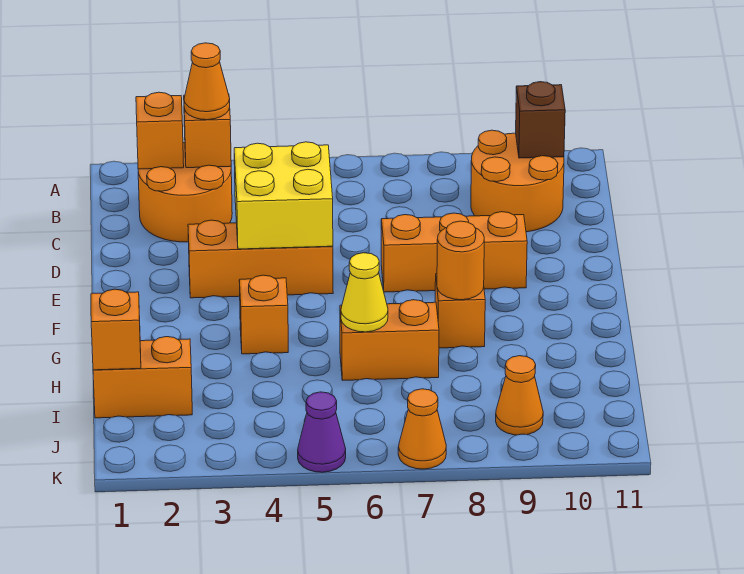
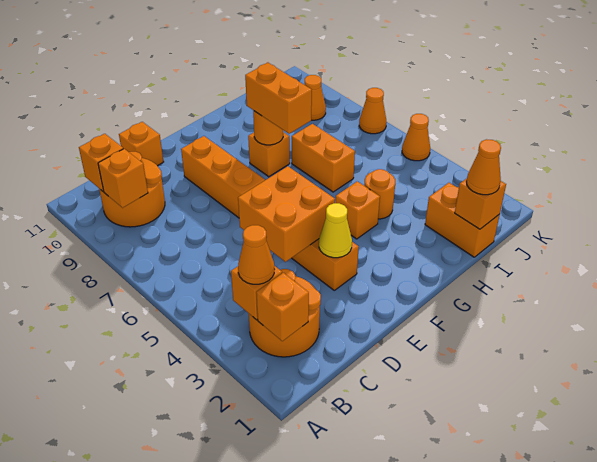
none -> orange brick B9 level 2
brown brick B10 level 2 -> orange brick B10 level 2
yellow brick D4:E5 level 2 -> orange brick D4:E5 level 2
none -> orange brick D11 level 1
none -> orange brick G7:G8 level 3
none -> orange round brick H4 level 1
yellow cone H6 level 2 -> yellow cone E3 level 2
none -> orange cone I1 level 3
purple cone K5 level 1 -> orange cone K5 level 1

